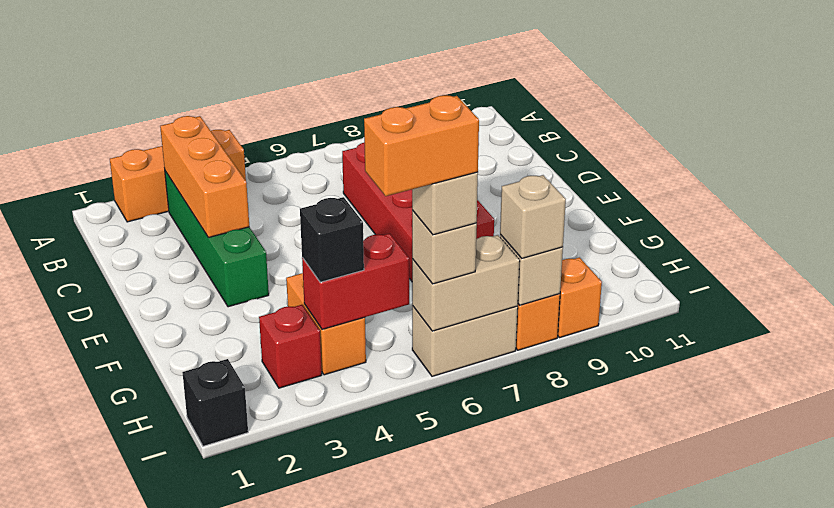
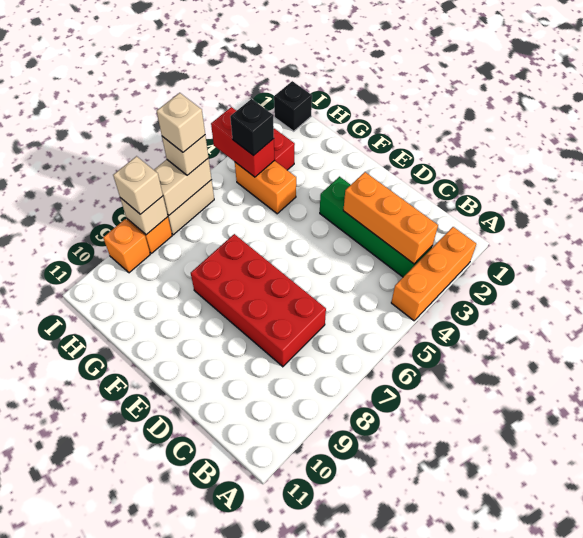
red brick H4:H5 level 2 -> red brick H4:I4 level 2
orange brick I5:I6 level 5 -> none

